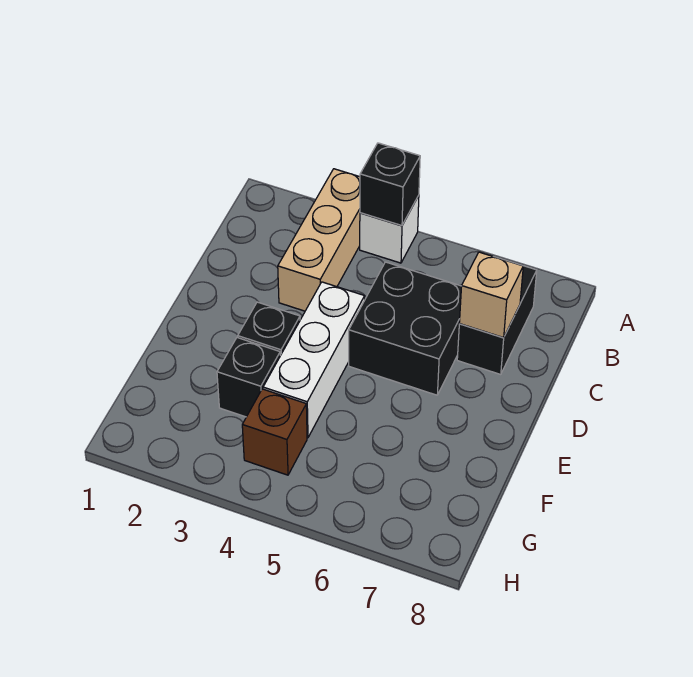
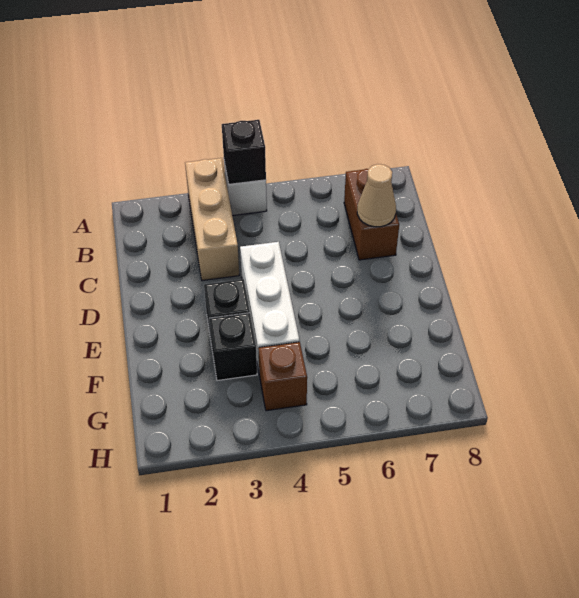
black brick B7:C7 level 1 -> brown brick B7:C7 level 1
black brick C5:D6 level 1 -> none
tan brick C7 level 2 -> tan cone C7 level 2

